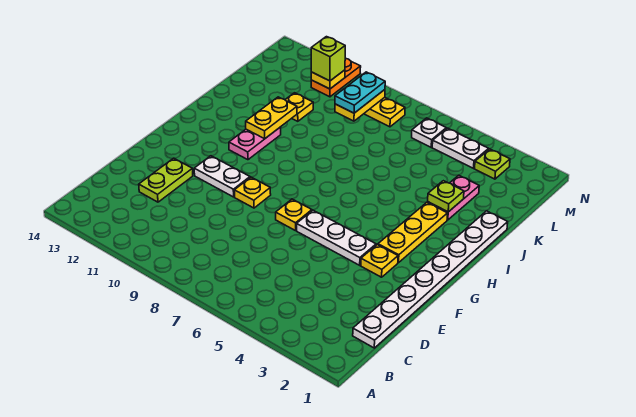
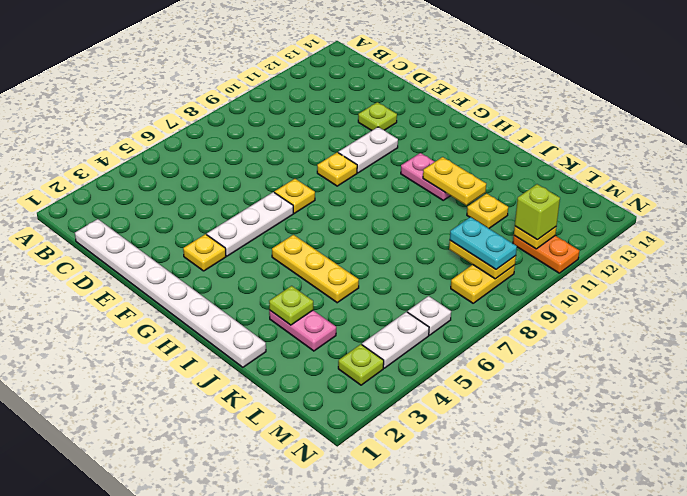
lime plate D12:E12 level 1 -> lime plate E12 level 1
yellow plate G3:I3 level 1 -> yellow plate H5:J5 level 1

